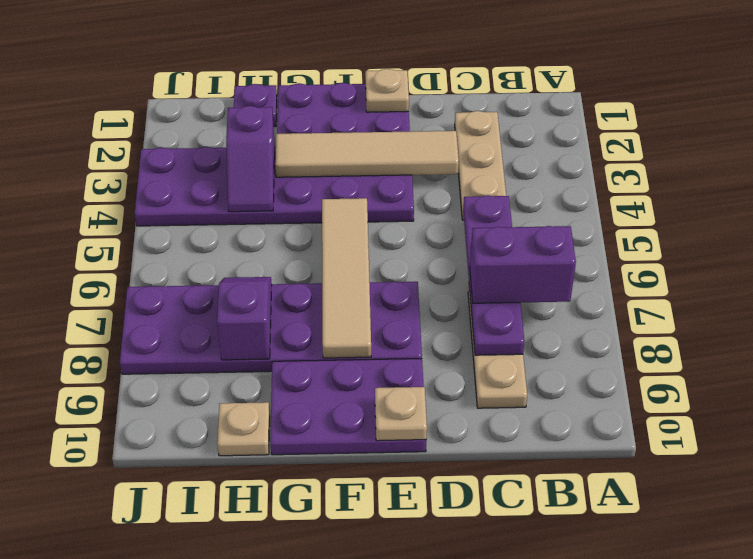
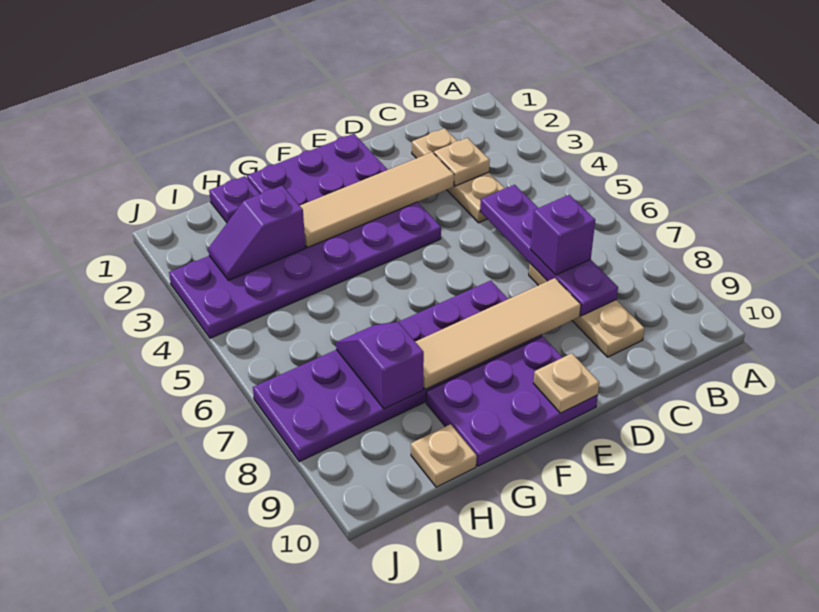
purple brick B7:C7 level 3 -> purple brick C7 level 3
tan plate E1 level 2 -> tan plate C3 level 2
tan tile F5:F8 level 2 -> tan tile D8:G8 level 2
purple slope H3:H4 level 2 top 3 -> purple slope H3:I3 level 2 top H

